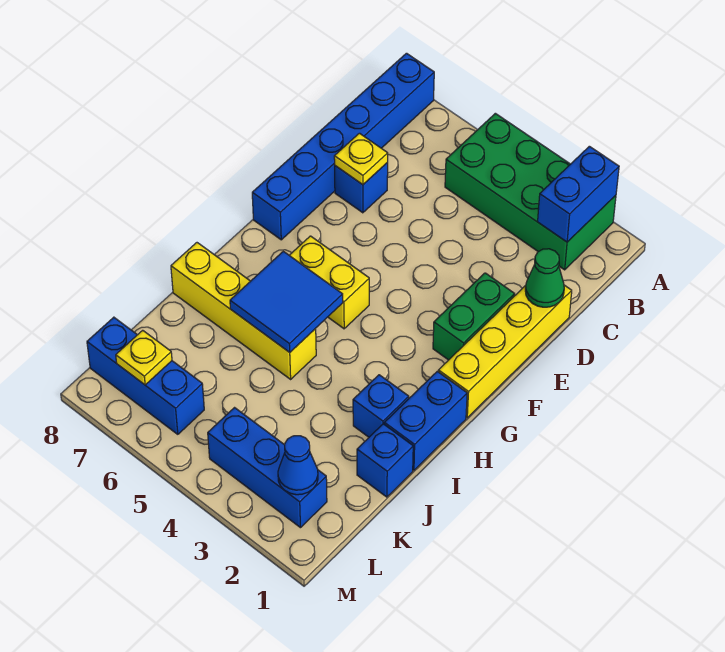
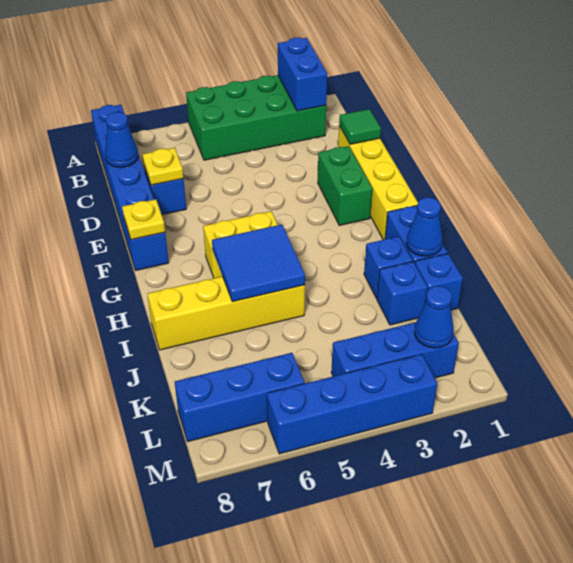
none -> blue cone C8 level 2
green cone D1 level 2 -> green tile D1 level 2
none -> blue cone I1 level 2
none -> blue brick J2 level 1
yellow plate L7 level 2 -> yellow plate F8 level 2
none -> blue brick M3:M6 level 1

